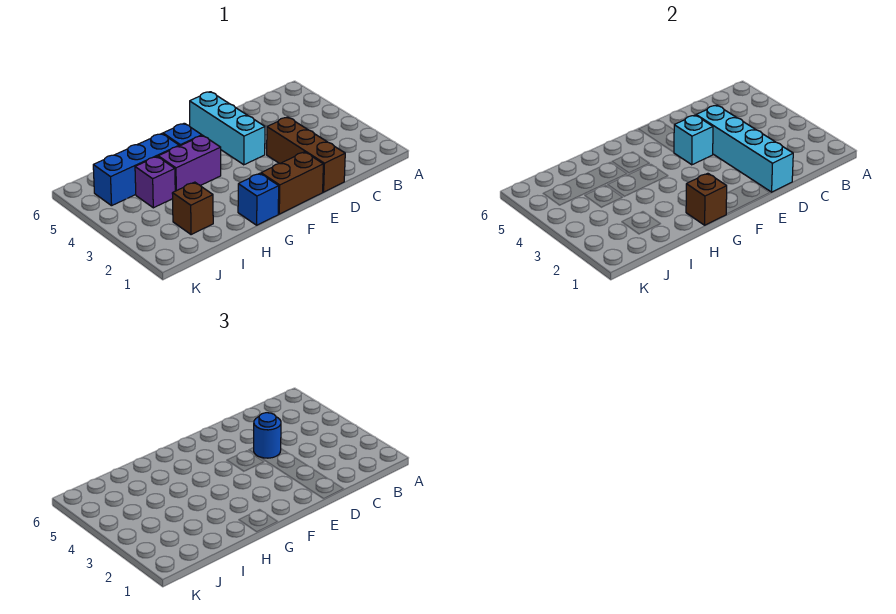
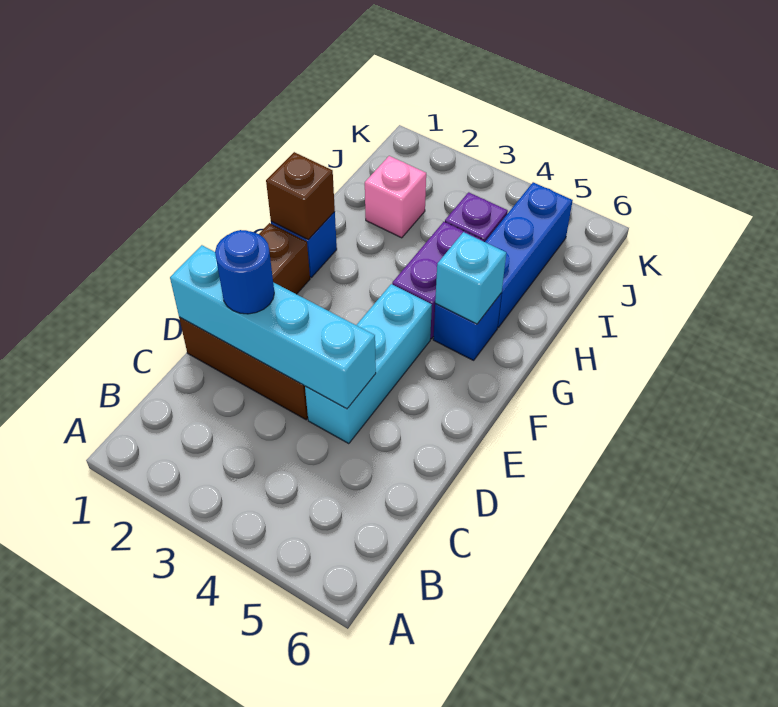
blue round brick D4 level 3 -> blue round brick D2 level 3
cyan brick E4:E6 level 1 -> cyan brick D4:F4 level 1
cyan brick E4 level 2 -> cyan brick G5 level 2
brown brick I2 level 1 -> pink brick I2 level 1

